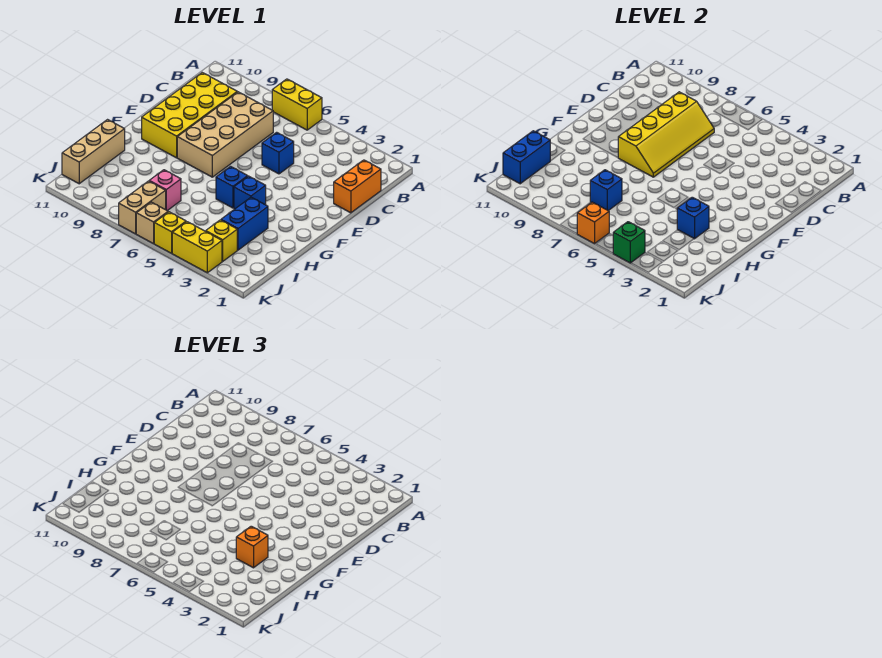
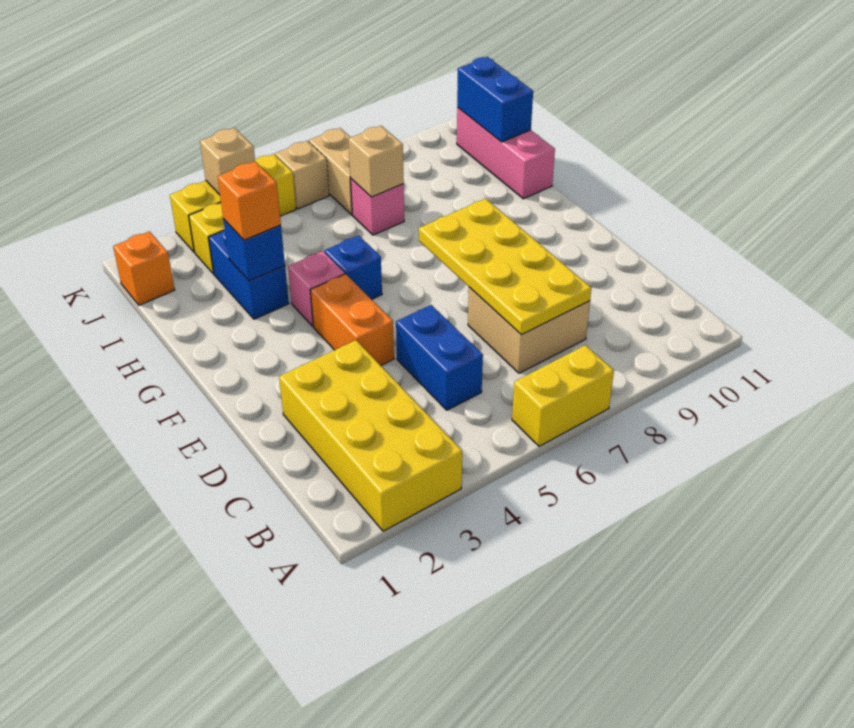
orange brick C1:D1 level 1 -> orange brick E4:F4 level 1
tan brick C7:F8 level 1 -> tan brick C7:D8 level 1
yellow slope C7:F8 level 2 top 8 -> yellow plate C7:F8 level 2
yellow brick C9:F10 level 1 -> yellow brick A2:D3 level 1
blue brick D5 level 1 -> blue brick C5:D5 level 1
blue brick G4 level 1 -> pink brick G4 level 1
tan brick H11:J11 level 1 -> pink brick H11:J11 level 1
blue brick I7 level 2 -> tan brick I7 level 2
green brick K4 level 2 -> tan brick K4 level 2
orange brick K6 level 2 -> orange brick J1 level 1

